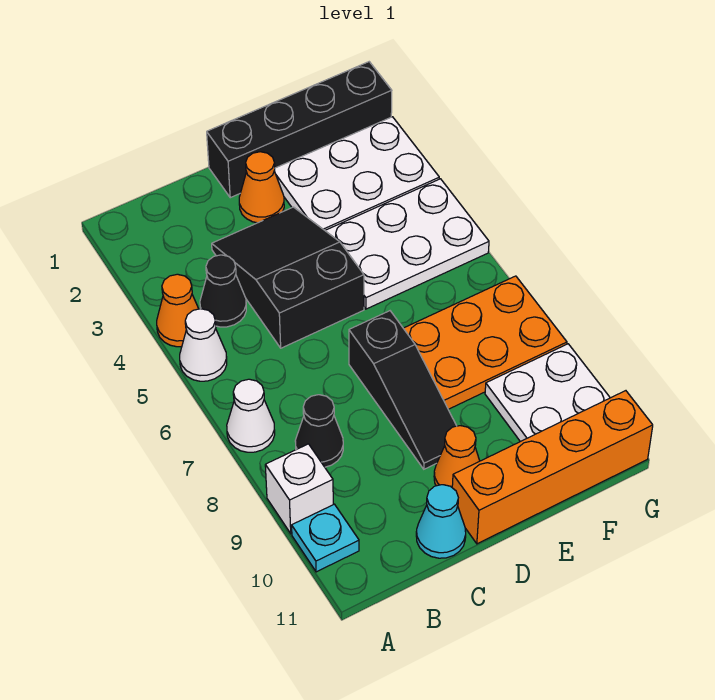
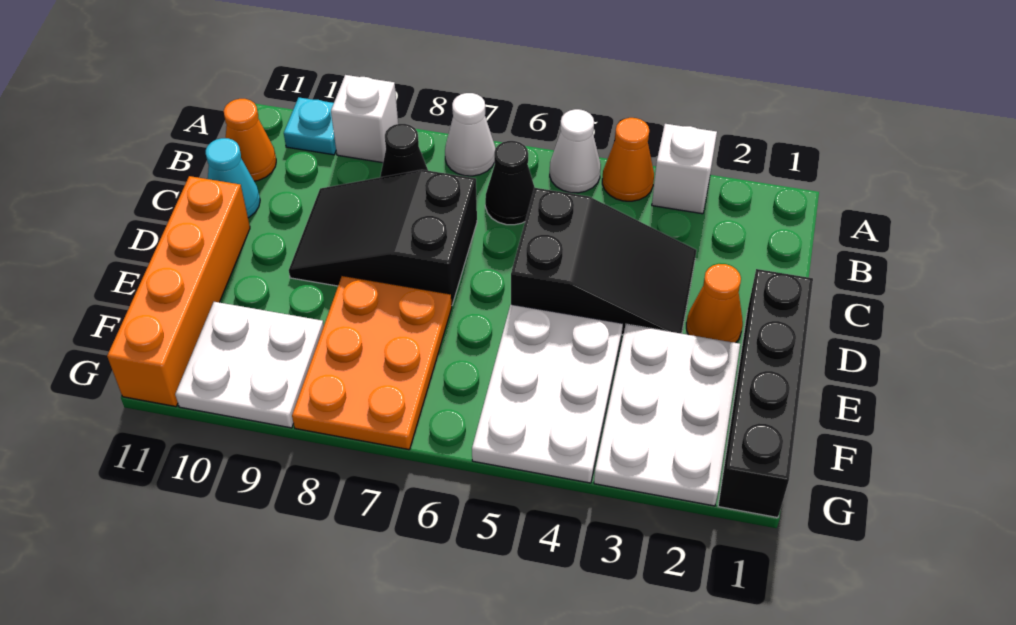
none -> white brick A3 level 1
black cone B4 level 1 -> black cone B6 level 1
black slope D7:D9 level 1 top 7 -> black slope C7:D9 level 1 top 7
orange cone D10 level 1 -> orange cone B11 level 1

